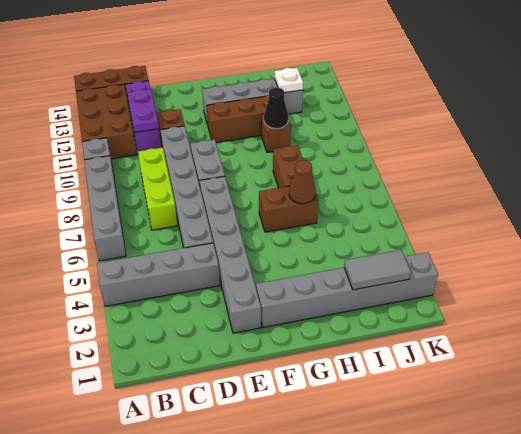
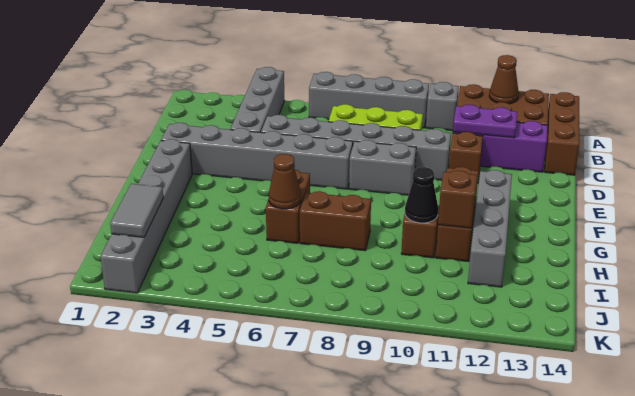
none -> brown cone A12 level 2
none -> brown brick H11 level 2
white plate I12 level 2 -> none

